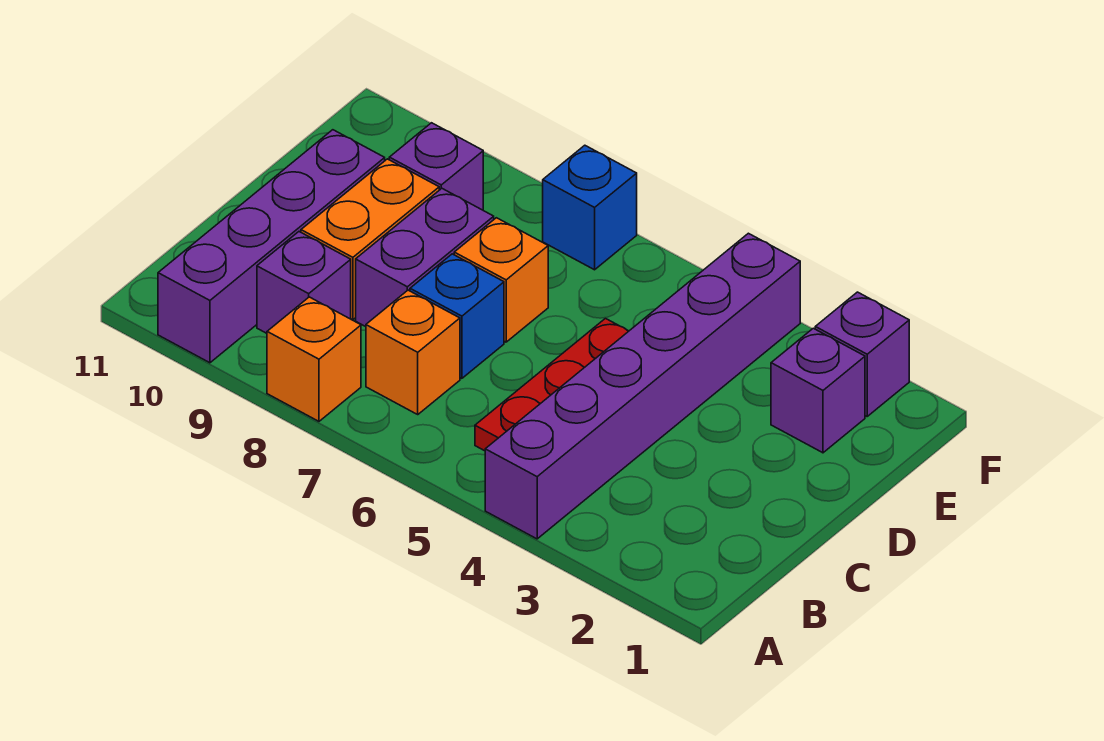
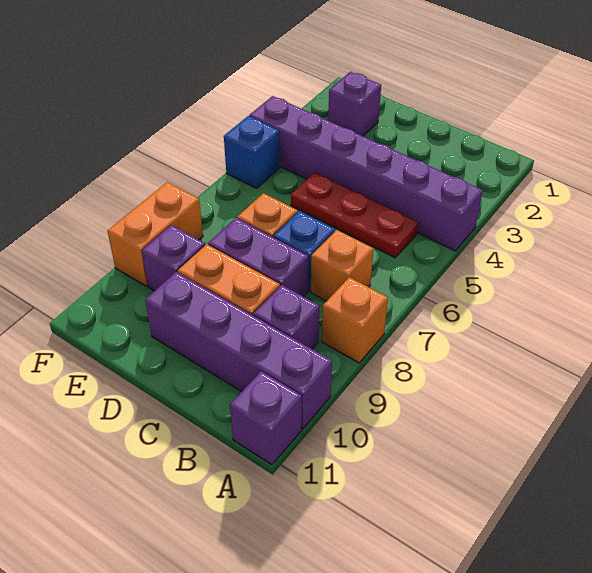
purple brick F2 level 1 -> purple brick A11 level 1
blue brick F7 level 1 -> blue brick F5 level 1
none -> orange brick F8:F9 level 1

